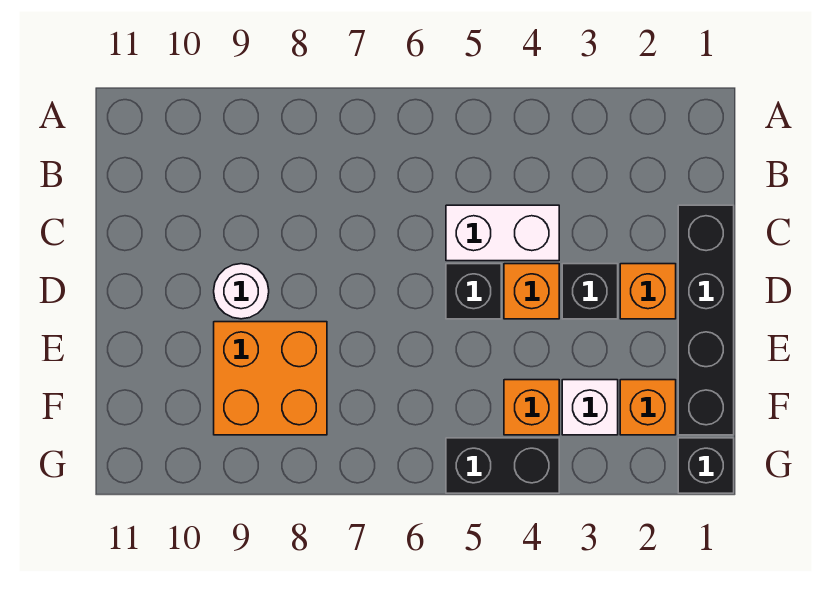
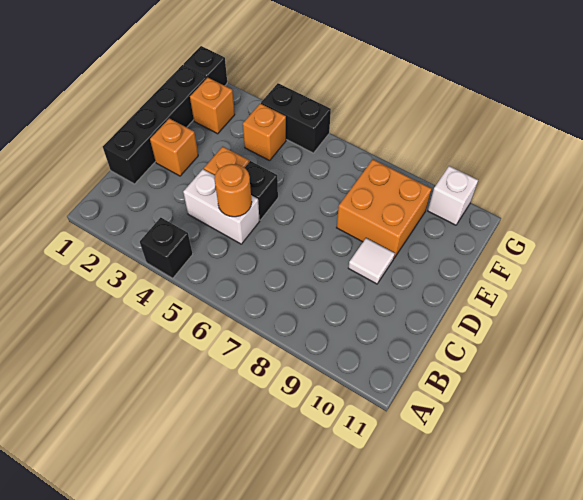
none -> orange round brick C5 level 2
black brick D3 level 1 -> black brick A4 level 1
white round brick D9 level 1 -> white tile D9 level 1
white brick F3 level 1 -> white brick G10 level 1

